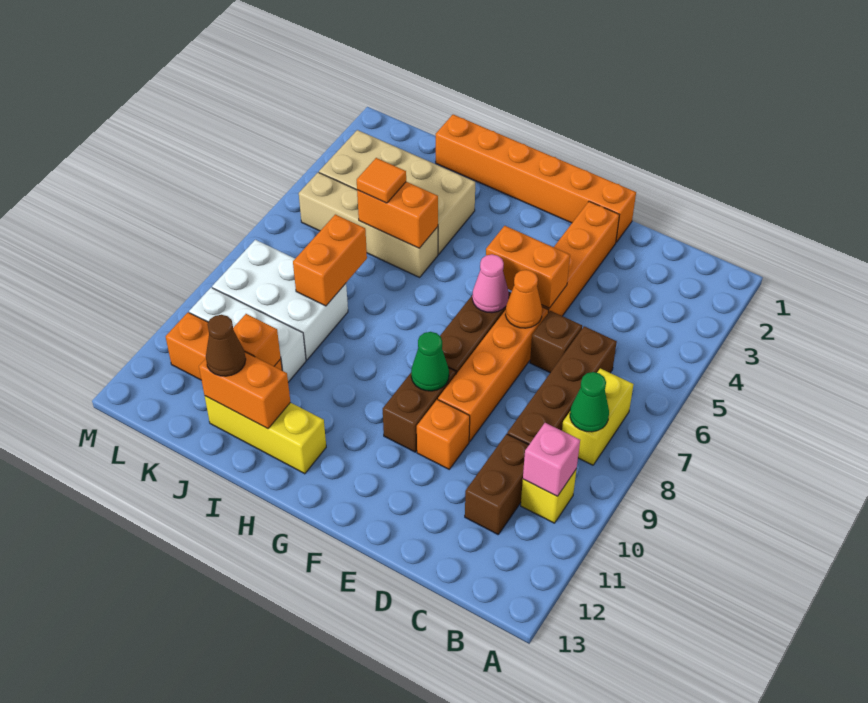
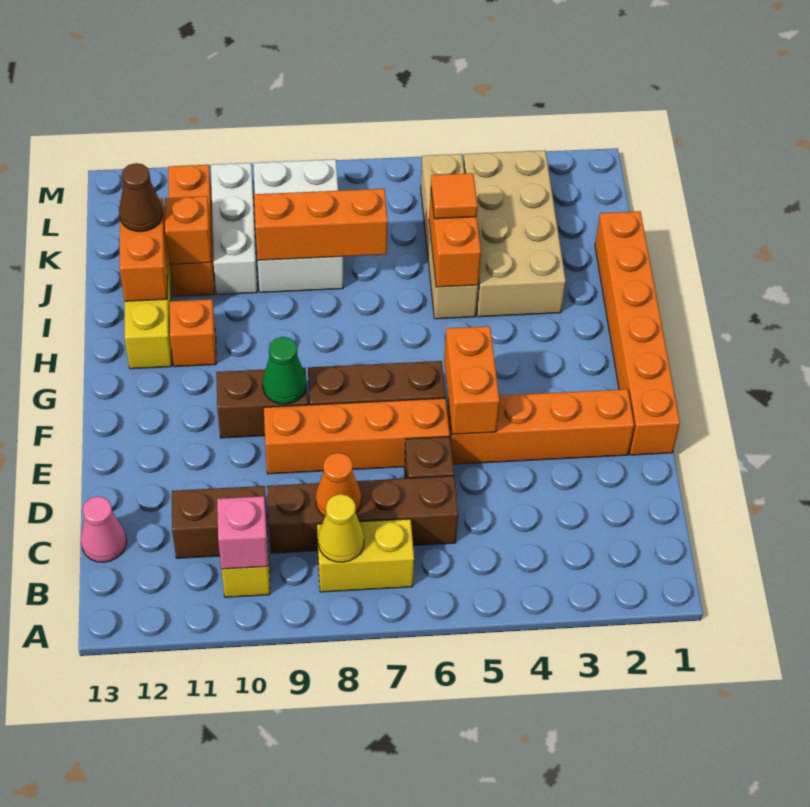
green cone B8 level 2 -> yellow cone B8 level 2
orange cone E6 level 2 -> orange cone C8 level 2
orange brick E10 level 1 -> orange brick H11 level 1
pink cone F6 level 2 -> pink cone C13 level 1
orange brick J7:J8 level 2 -> orange brick J7:J9 level 2

